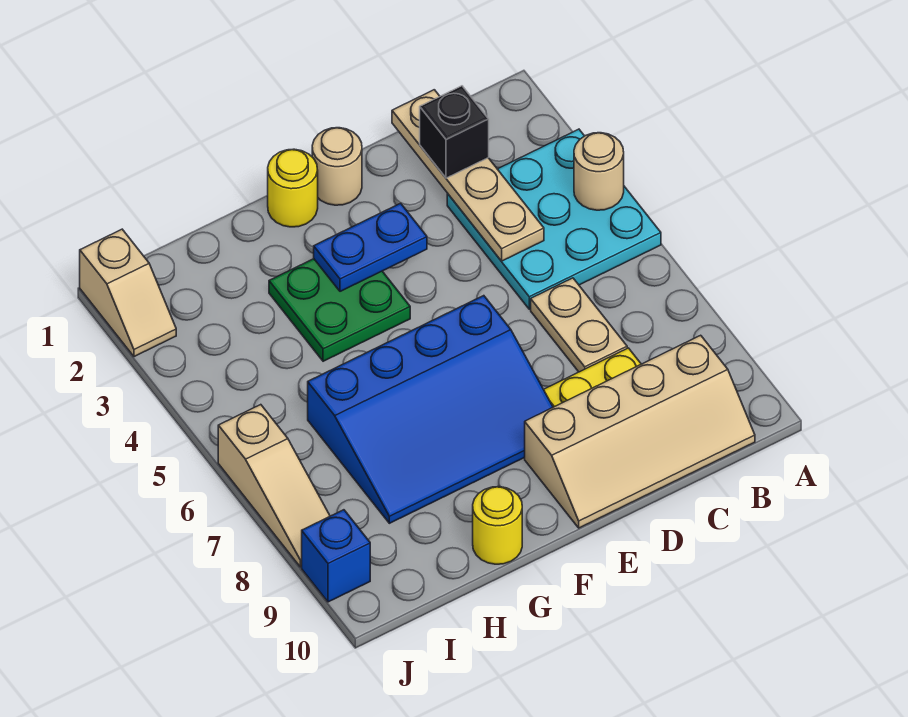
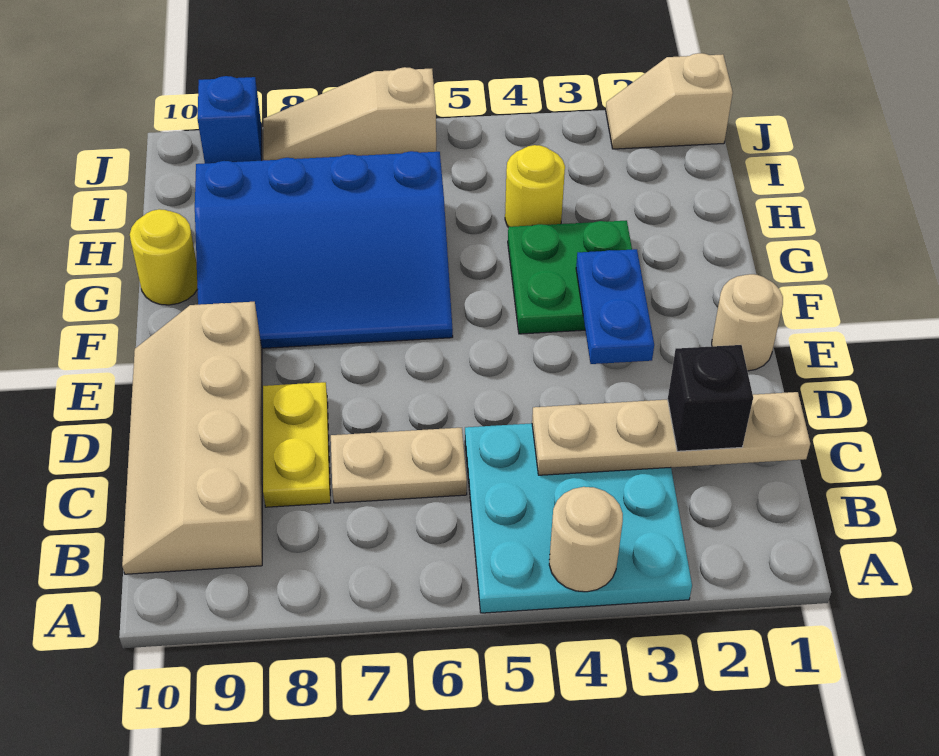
blue slope E6:H8 level 1 top 6 -> blue slope F6:H9 level 1 top H
yellow round brick F1 level 1 -> yellow round brick H4 level 1

